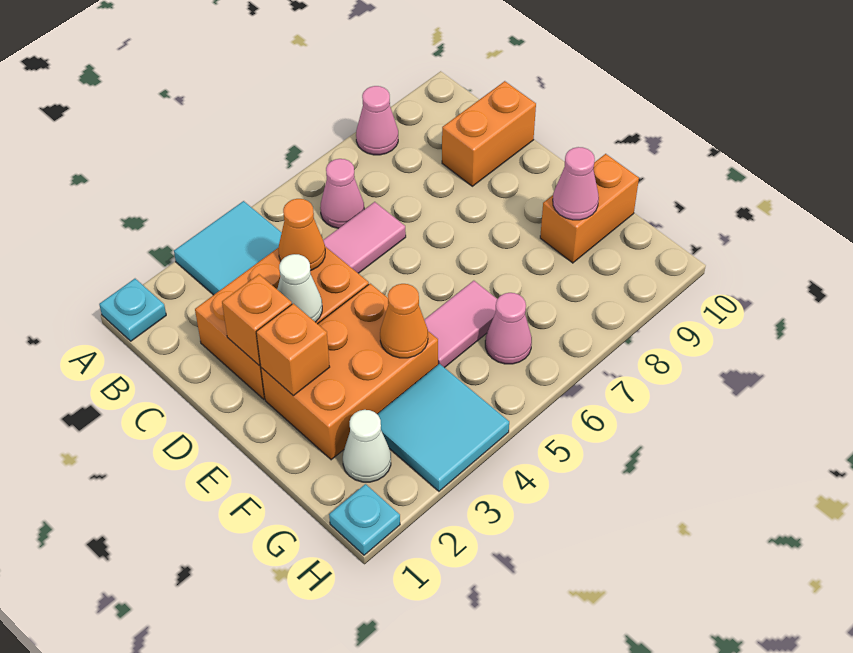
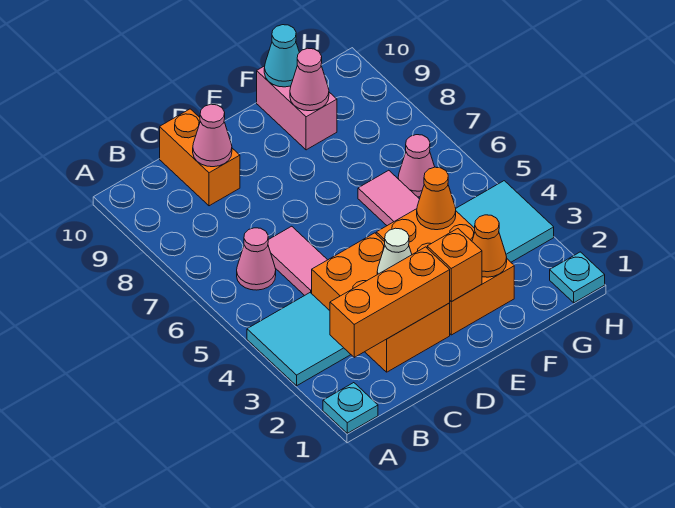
pink cone A8 level 1 -> pink cone C9 level 2
orange cone C4 level 2 -> orange cone F2 level 2
orange brick D2 level 2 -> orange brick B2:D2 level 2
orange brick F9:F10 level 1 -> pink brick F9:F10 level 1
none -> cyan cone F10 level 2
white cone G2 level 1 -> none

